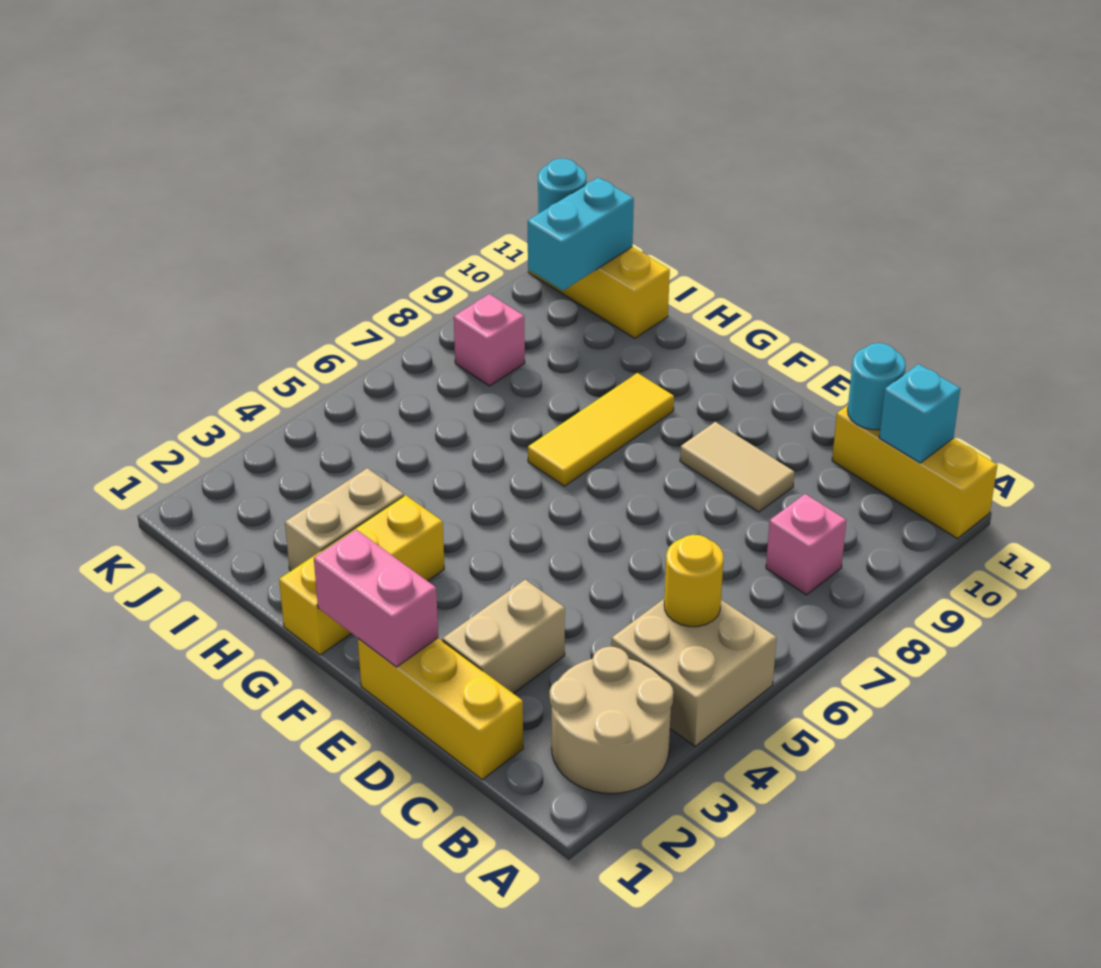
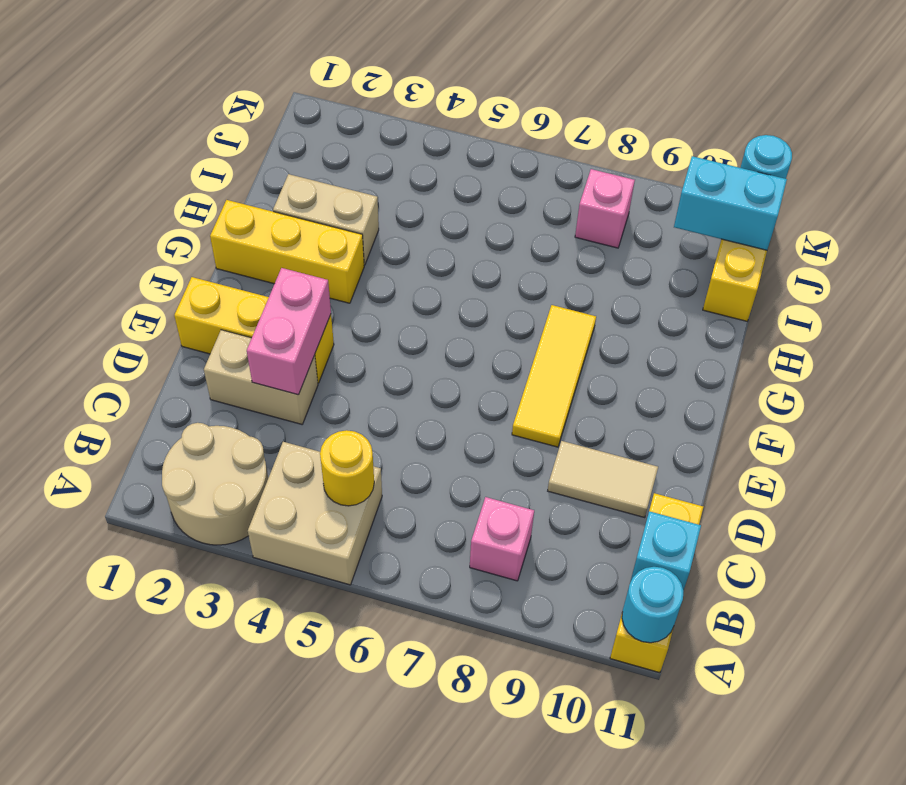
yellow brick C1:E1 level 1 -> yellow brick E1:E3 level 1
cyan round brick C11 level 2 -> cyan round brick A11 level 2
tan tile D9:E9 level 1 -> tan tile D9:D10 level 1
pink brick E1:F1 level 2 -> pink brick D3:E3 level 2
yellow tile G7:G9 level 1 -> yellow tile E8:G8 level 1

